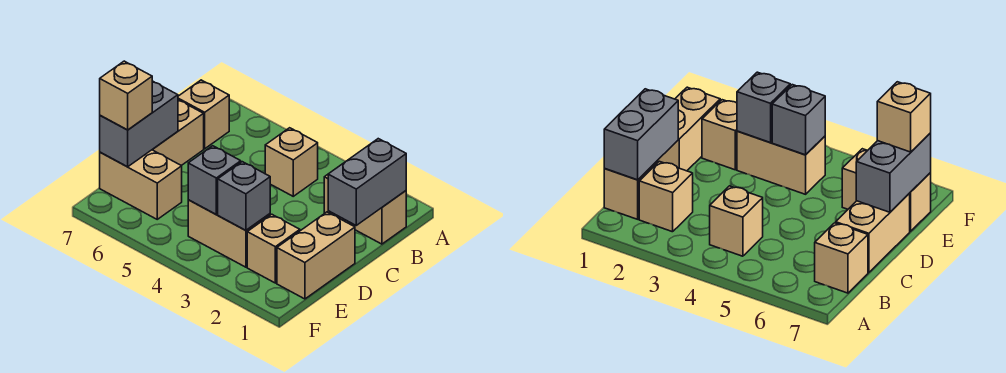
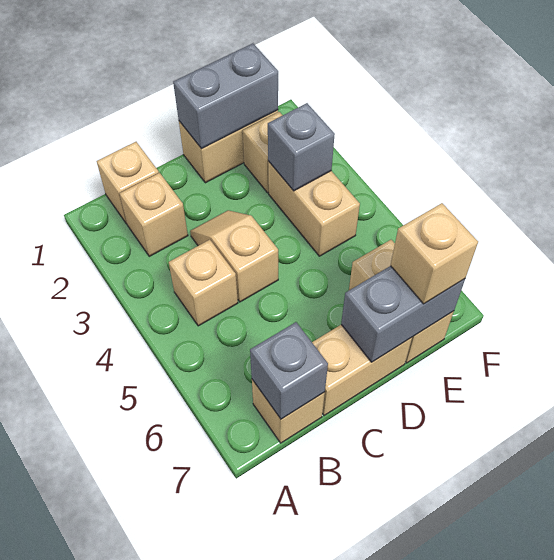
grey brick B1:C1 level 2 -> grey brick D1:E1 level 2
none -> tan slope C3:C4 level 1 top 4
grey brick E4 level 2 -> grey brick B7 level 2

